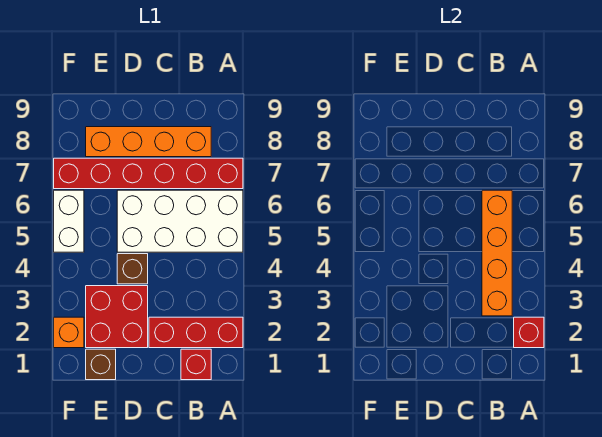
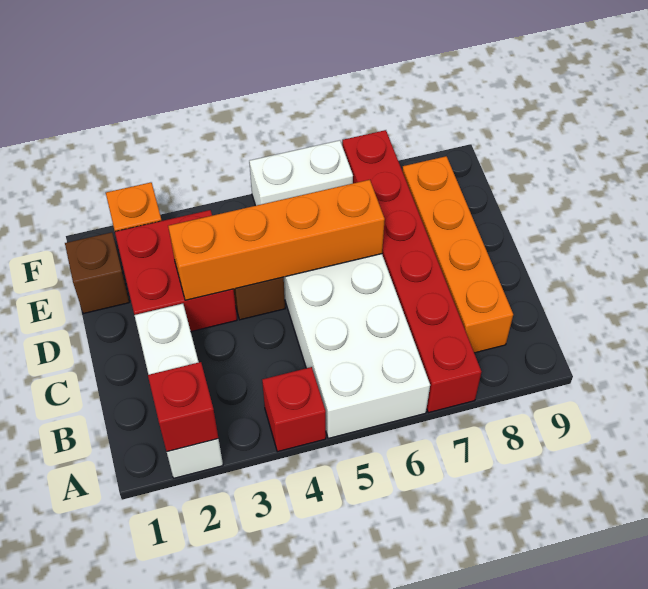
red brick A2:C2 level 1 -> white brick A2:C2 level 1
red brick B1 level 1 -> red brick A4 level 1
orange brick B3:B6 level 2 -> orange brick D3:D6 level 2

